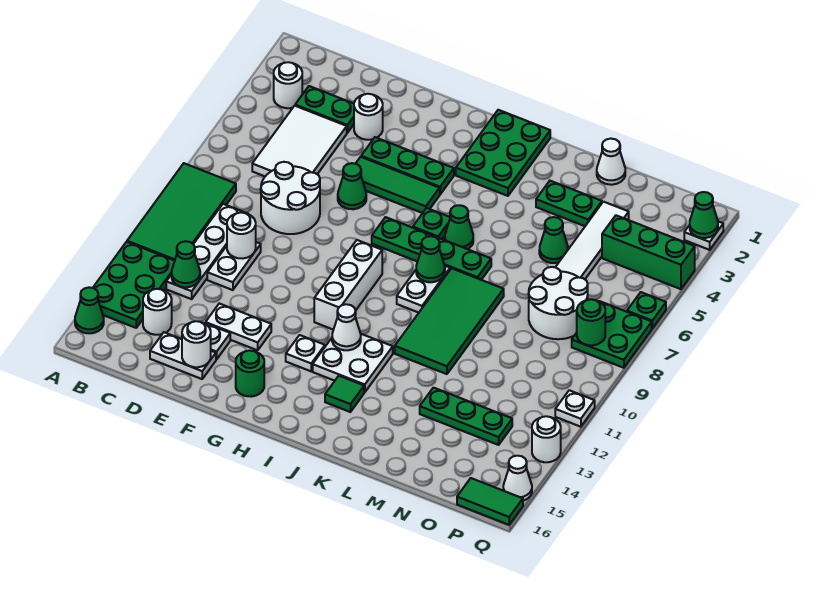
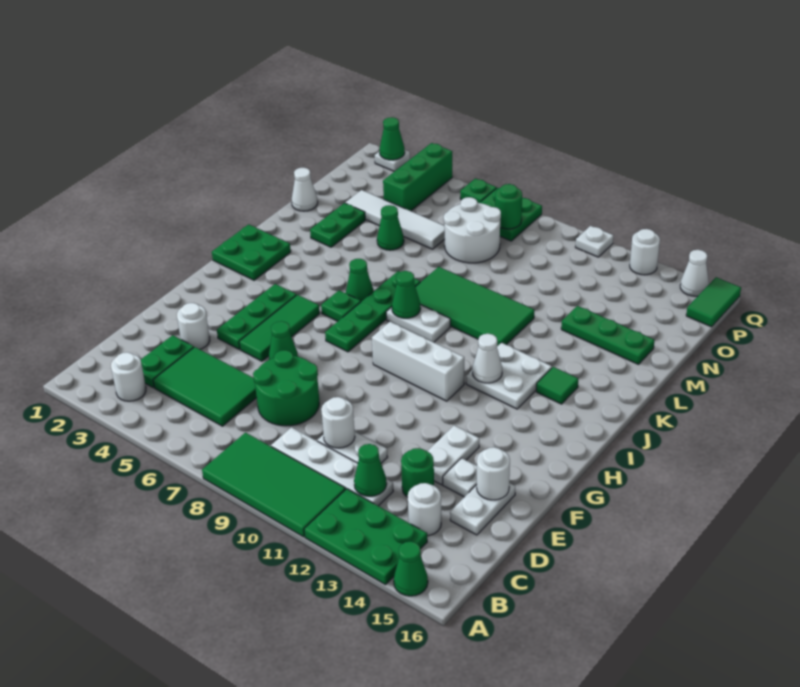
white tile C4:D6 level 1 -> green tile C4:D6 level 1
white round brick D7:E8 level 1 -> green round brick D7:E8 level 1
green round brick G15 level 1 -> green round brick D13 level 1
white plate H13 level 1 -> none
green plate I1:J3 level 1 -> green plate I1:J2 level 1
green plate M13:O13 level 1 -> green plate M13:M15 level 1

